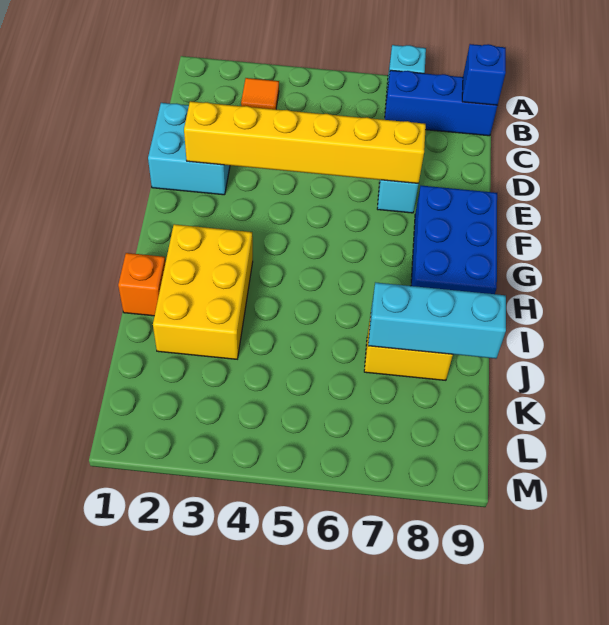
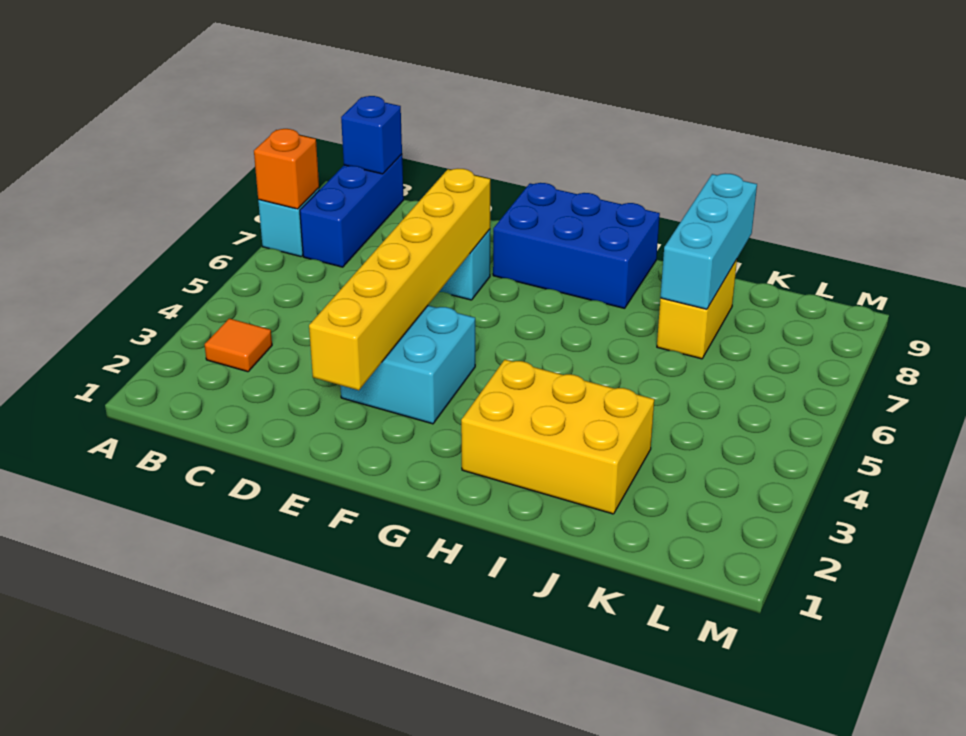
cyan brick D1:E2 level 1 -> cyan brick E3:F4 level 1
orange brick I1 level 1 -> orange brick A7 level 2

